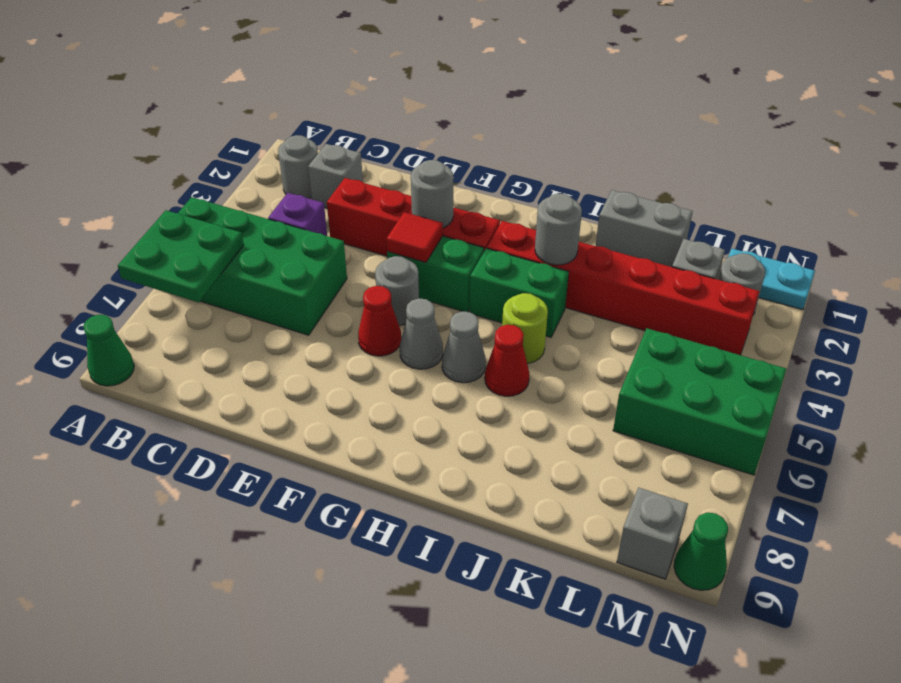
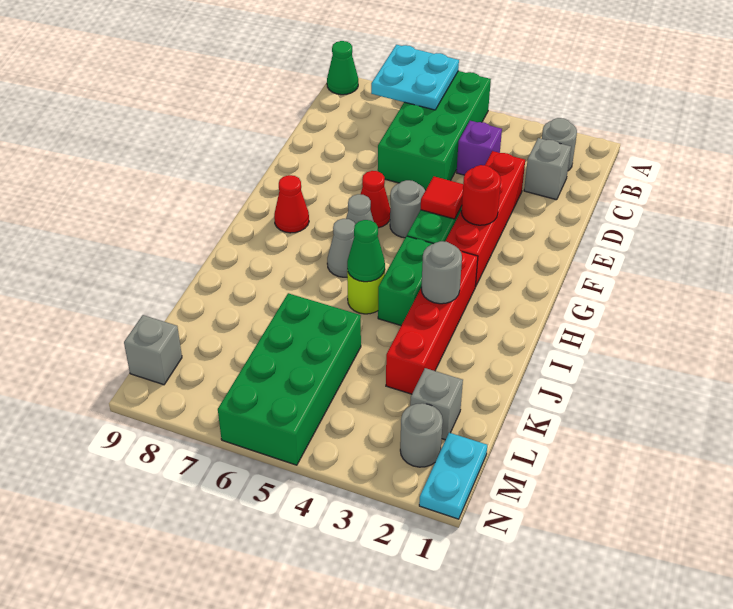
green plate A6:B7 level 2 -> cyan plate A6:B7 level 2
grey round brick F3 level 2 -> red round brick F3 level 2
red brick H3:M3 level 1 -> red brick H3:K3 level 1
red cone I6 level 1 -> red cone G8 level 1
grey brick J1:K1 level 1 -> none
green brick L5:N6 level 1 -> green brick K5:N6 level 1
green cone N9 level 1 -> green cone I5 level 2

